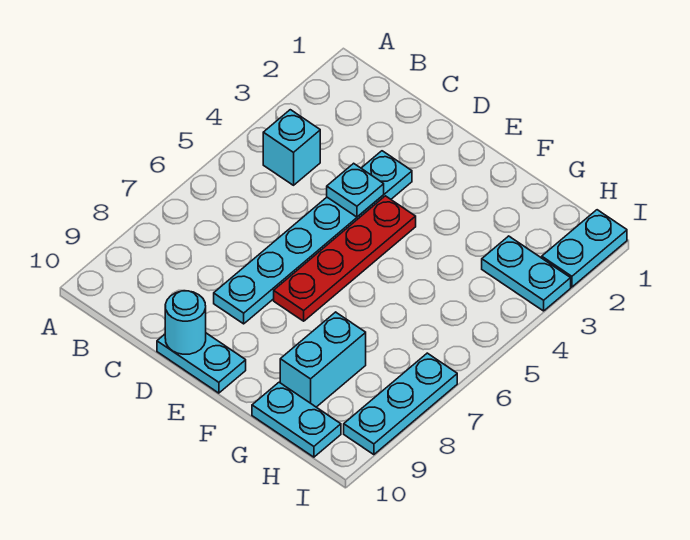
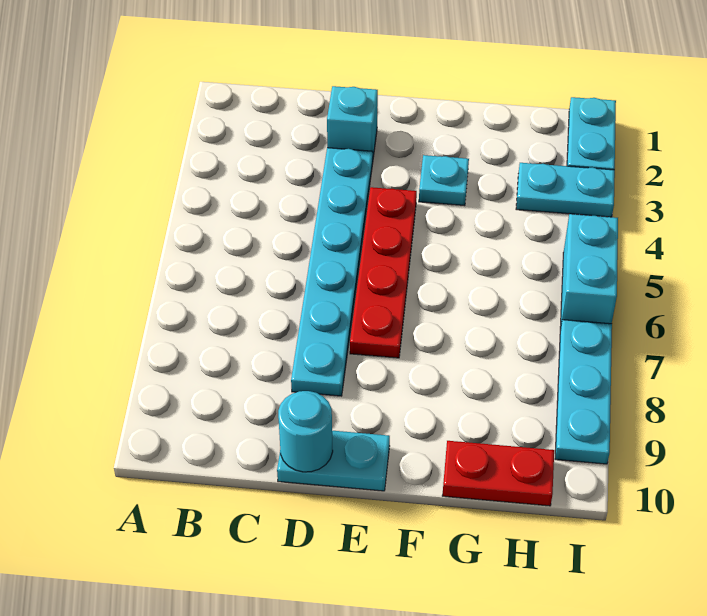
cyan brick B4 level 1 -> cyan brick D2 level 1
cyan plate D4 level 2 -> cyan plate F3 level 1
cyan brick G8:G9 level 1 -> cyan brick I5:I6 level 1
cyan plate G10:H10 level 1 -> red plate G10:H10 level 1

